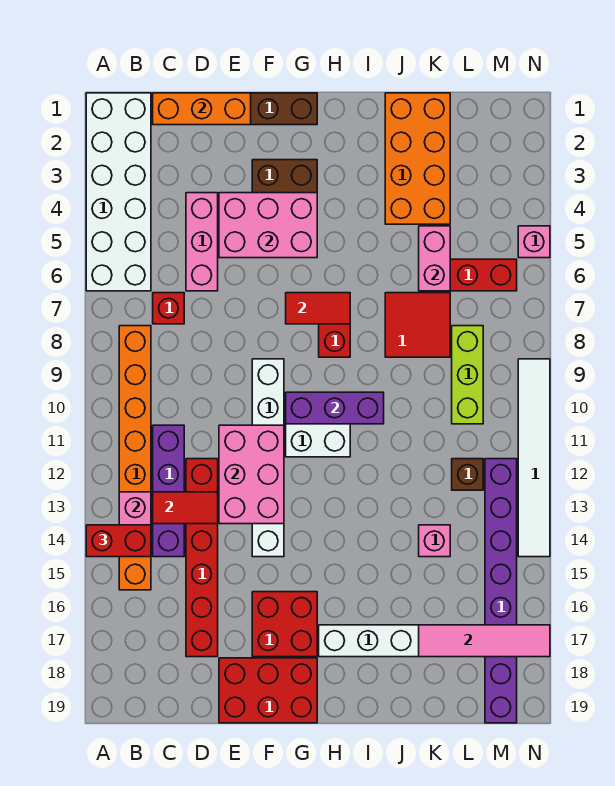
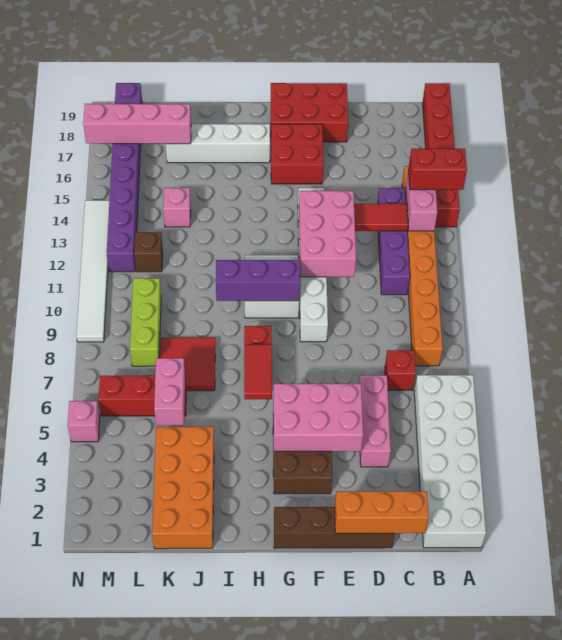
red brick D12:D17 level 1 -> red brick A14:A19 level 1
red tile G7:H7 level 2 -> red tile H6:H7 level 2
pink tile K17:N17 level 2 -> pink brick K17:N17 level 2

